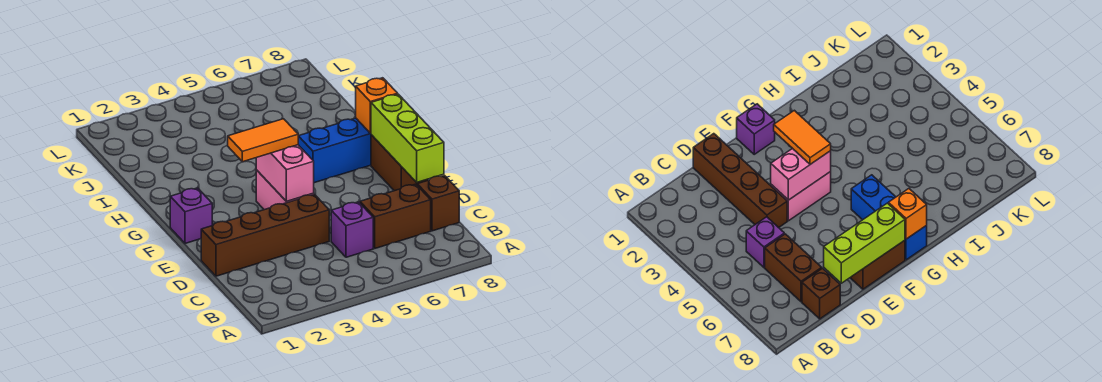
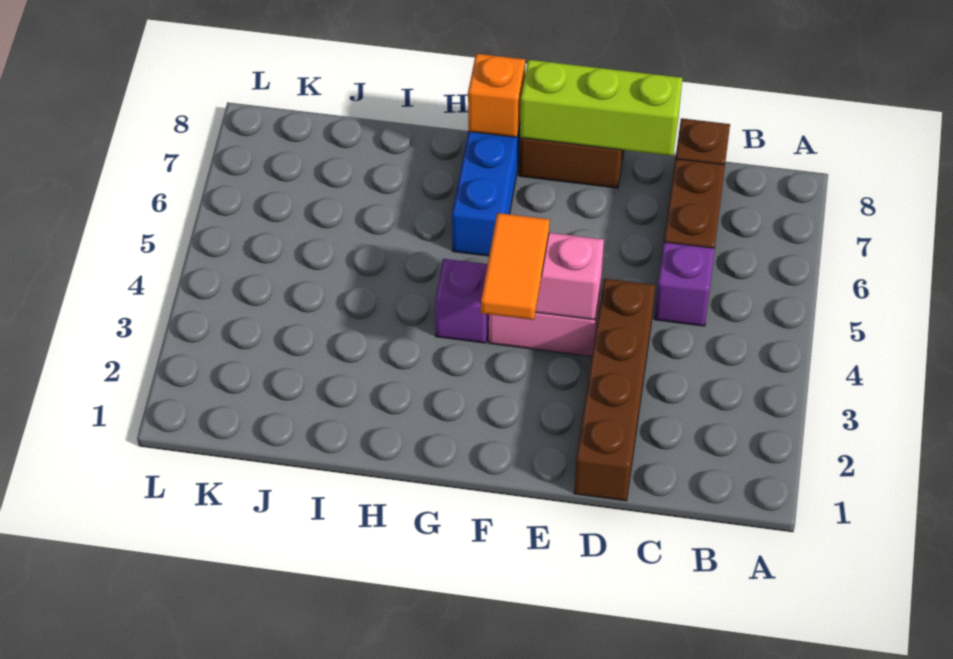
purple brick F1 level 1 -> purple brick G4 level 1

